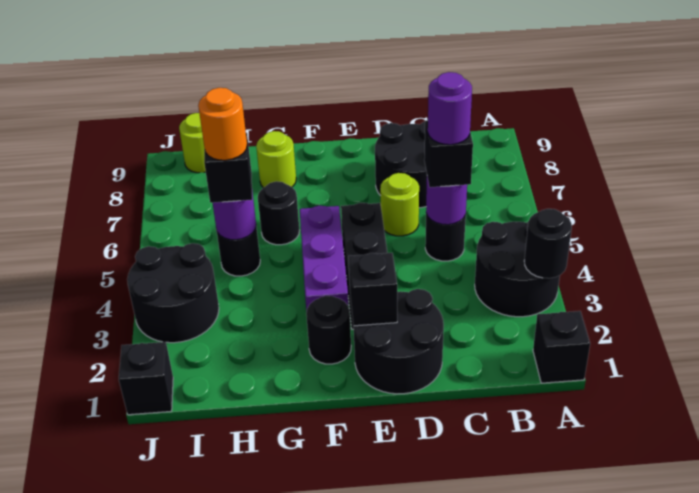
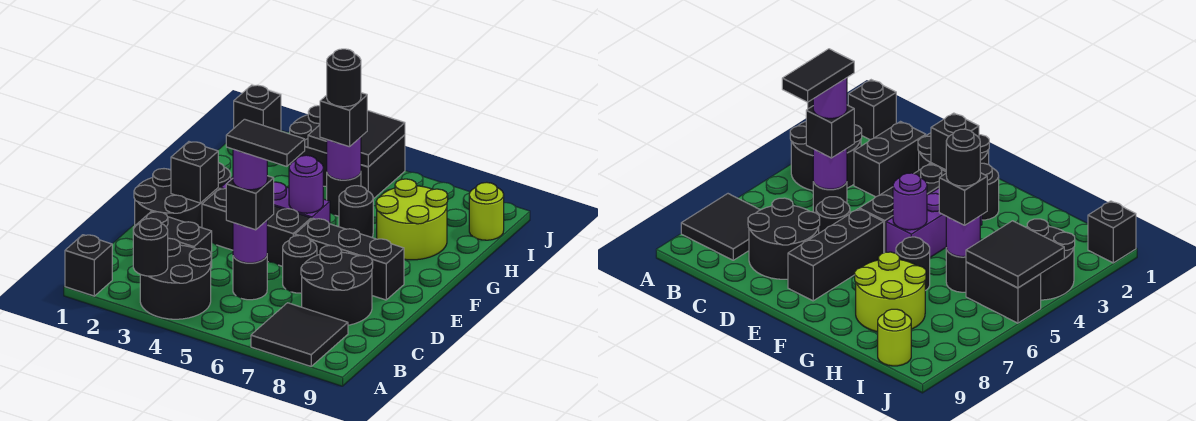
none -> black tile A7:B8 level 1
none -> black brick C2:C3 level 1
none -> black tile C5:C6 level 5
lime round brick D6 level 1 -> black round brick D6 level 1
none -> black brick E6:E8 level 1
none -> purple round brick F5 level 2
lime round brick G8 level 1 -> lime round brick G7:H8 level 1
orange round brick H5 level 4 -> black round brick H5 level 4
none -> black tile I4:J5 level 2
none -> black brick I5:J5 level 1

